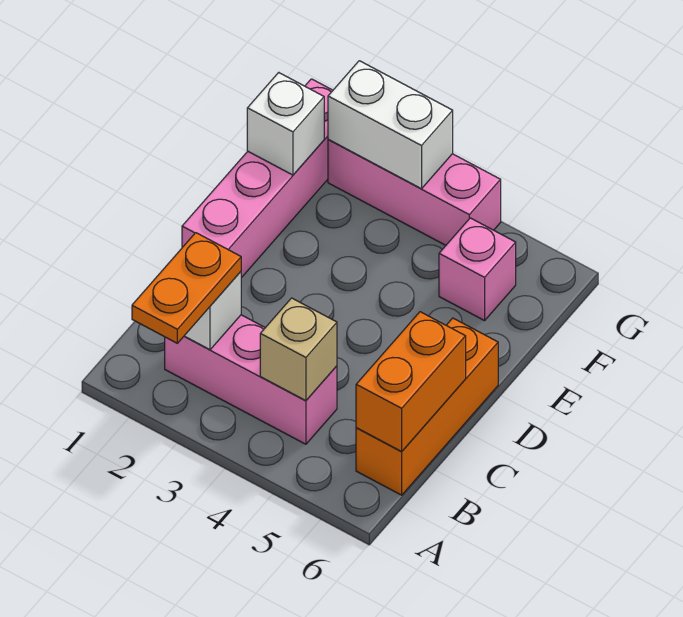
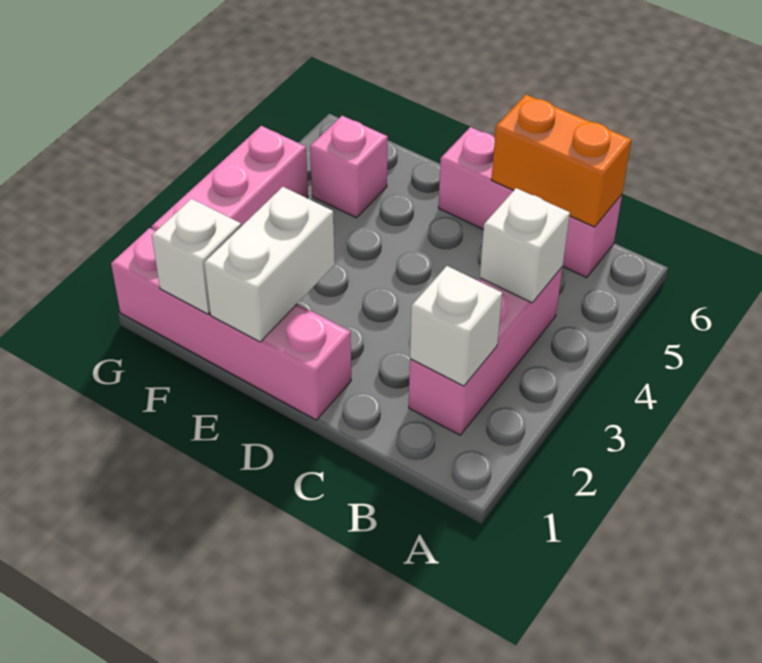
orange plate A2:B2 level 3 -> none
tan brick B4 level 2 -> white brick B4 level 2
orange brick B6:D6 level 1 -> pink brick B6:D6 level 1
white brick G2:G3 level 2 -> white brick E1:E2 level 2

